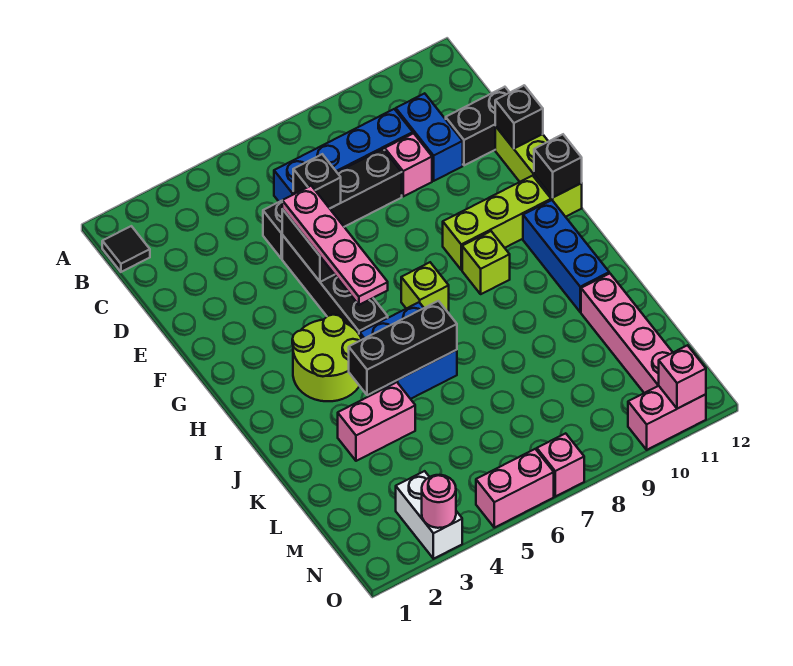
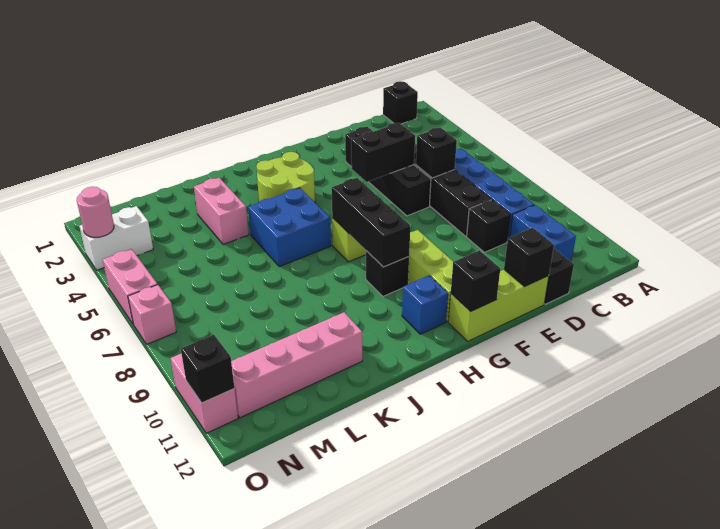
black tile B1 level 1 -> black brick B1 level 1
blue brick C10:D10 level 1 -> blue brick C10:C11 level 1
pink brick D9 level 1 -> black brick D9 level 1
black brick E5:H5 level 1 -> black brick E3:E6 level 1
pink plate E5:H5 level 3 -> none
lime brick H9 level 1 -> black brick H9 level 1
blue brick H11:J11 level 1 -> blue brick H11 level 1
black brick J4:J6 level 2 -> black brick H7:H9 level 2
pink brick O11 level 2 -> black brick O11 level 2

